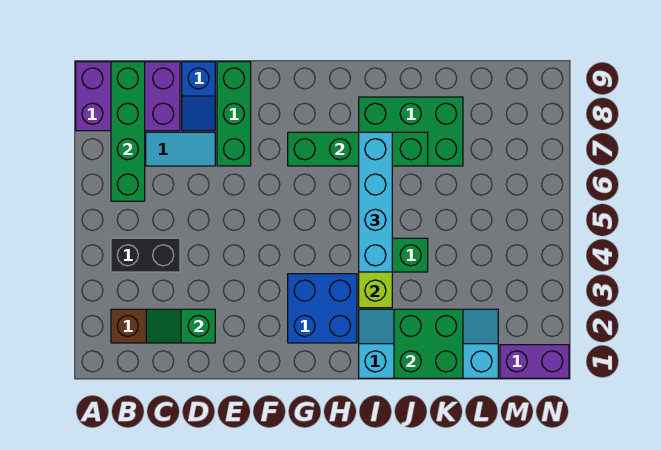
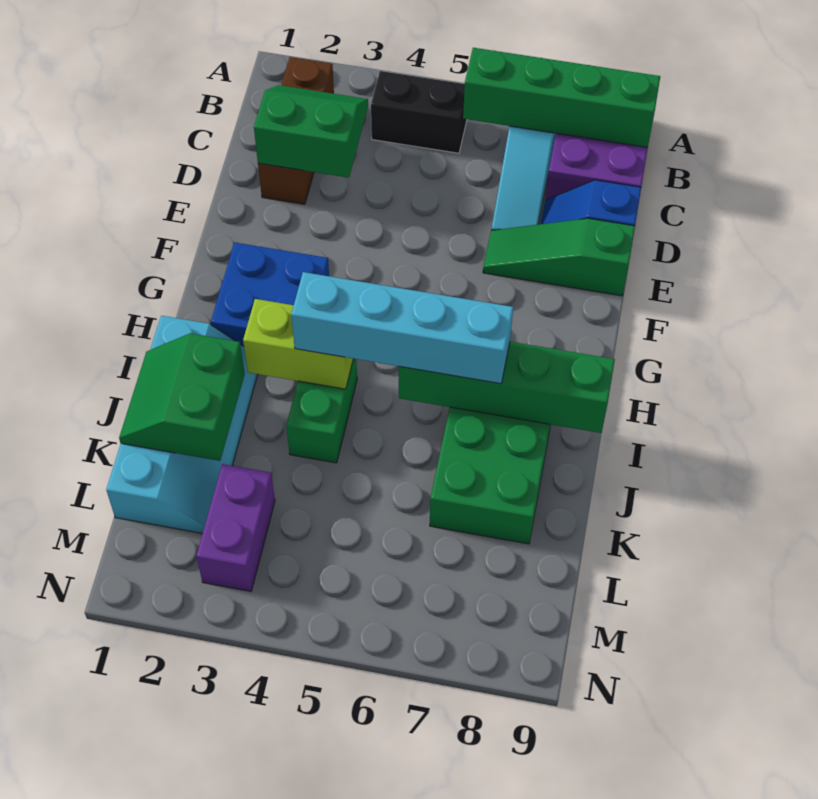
black brick B4:C4 level 1 -> black brick B4:B5 level 1
green slope C2:D2 level 2 top D -> green slope C2:D3 level 2 top D
green brick E7:E9 level 1 -> green slope E7:E9 level 1 top 9
green brick G7:J7 level 2 -> green brick I6:I9 level 2
green brick J1:K2 level 2 -> green slope J1:K2 level 2 top 2
purple brick M1:N1 level 1 -> purple brick L3:M3 level 1

